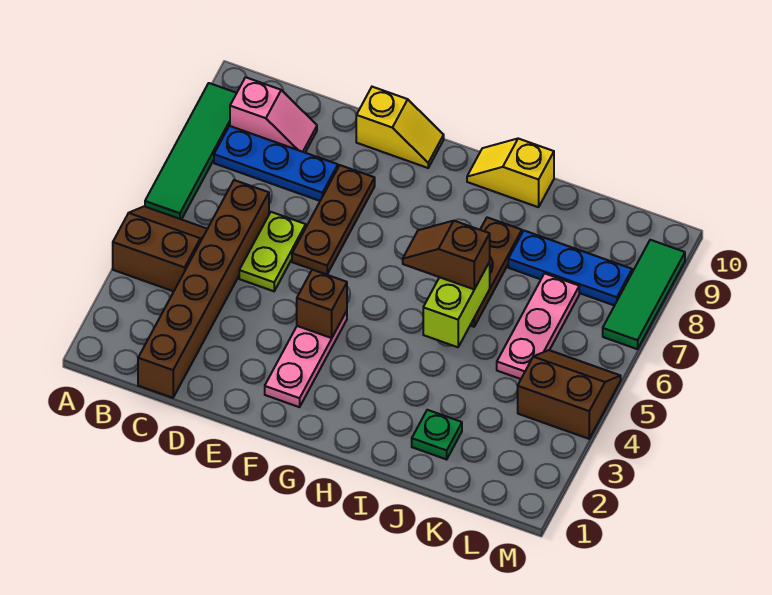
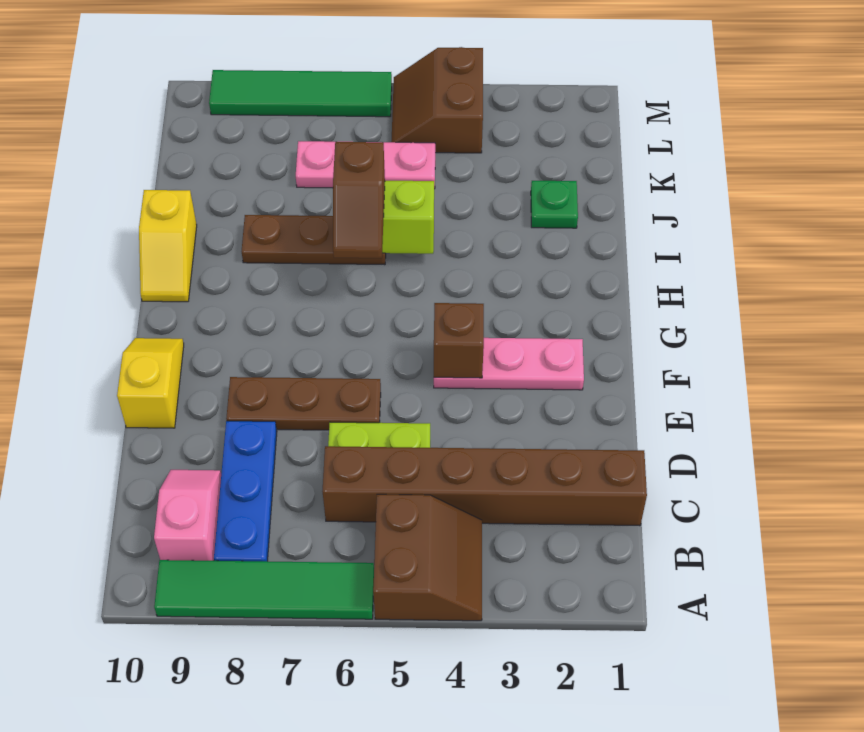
brown slope A4:B5 level 1 top 4 -> brown slope A4:B5 level 1 top 5
blue plate J8:L8 level 1 -> none
green tile M7:M9 level 1 -> green tile M6:M9 level 1

